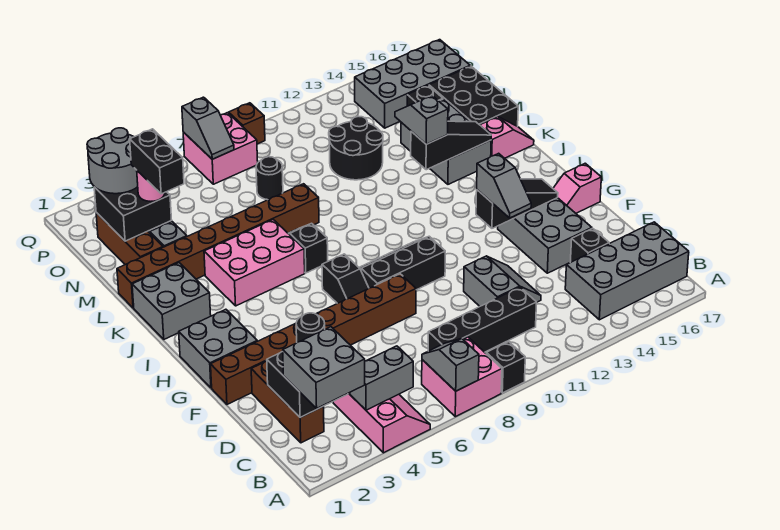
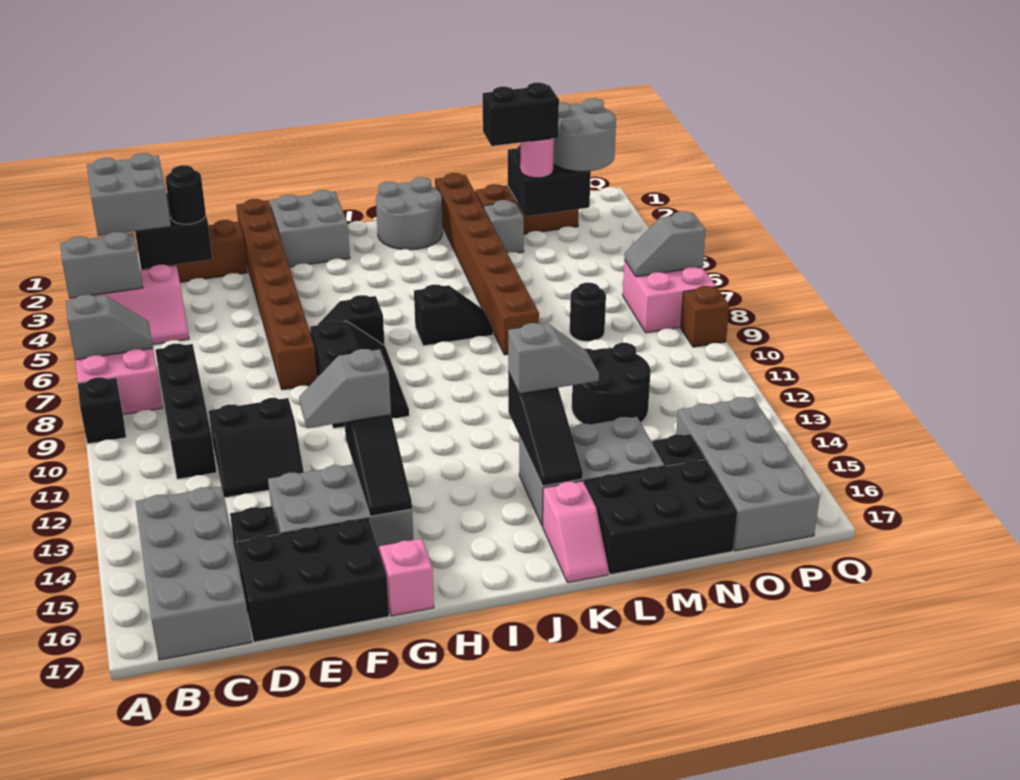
grey brick B4:B5 level 2 -> grey brick A4:B4 level 2
grey slope D11:E12 level 1 top 11 -> black slope D11:E12 level 1 top 11
none -> black brick D16:F17 level 1
grey brick J1:K2 level 1 -> grey round brick J1:K2 level 1
pink brick J4:K6 level 1 -> none

